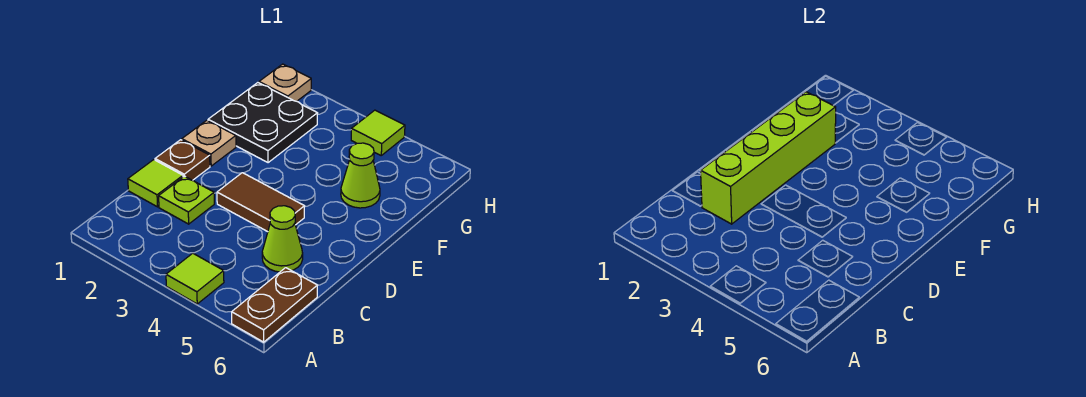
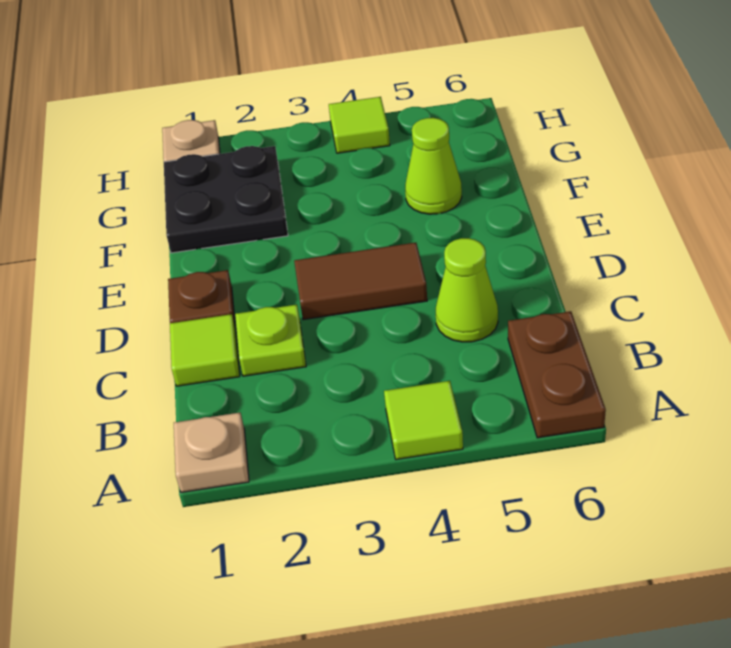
lime brick C2:F2 level 2 -> none
tan plate E1 level 1 -> tan plate A1 level 1

